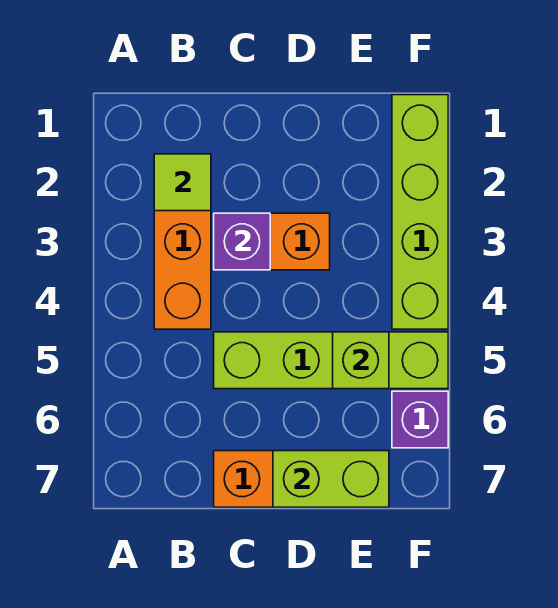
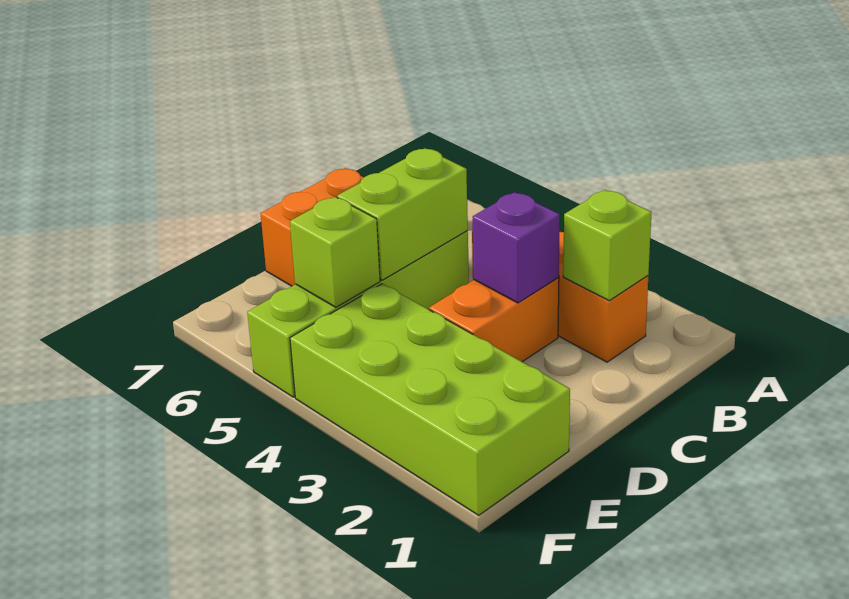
lime tile B2 level 2 -> lime brick B2 level 2
lime brick D7:E7 level 2 -> lime brick C5:D5 level 2
lime brick F1:F4 level 1 -> lime brick E1:F4 level 1
purple brick F6 level 1 -> none

